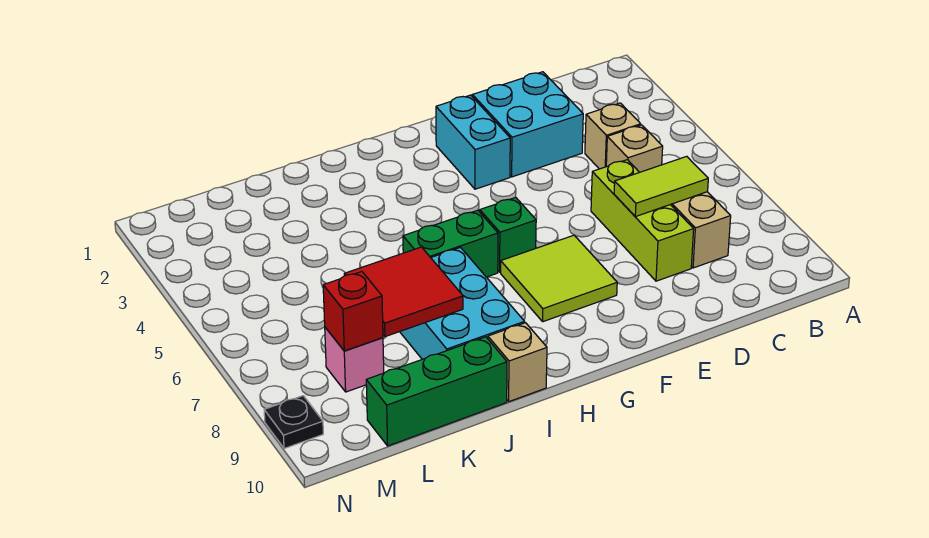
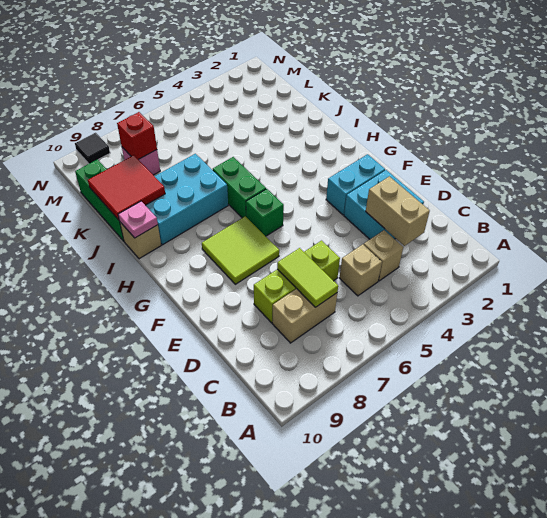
none -> tan brick C3:D3 level 2
none -> pink plate I10 level 2
red tile J7:K8 level 2 -> red tile J9:K10 level 2
black plate N9 level 1 -> black tile N9 level 1

